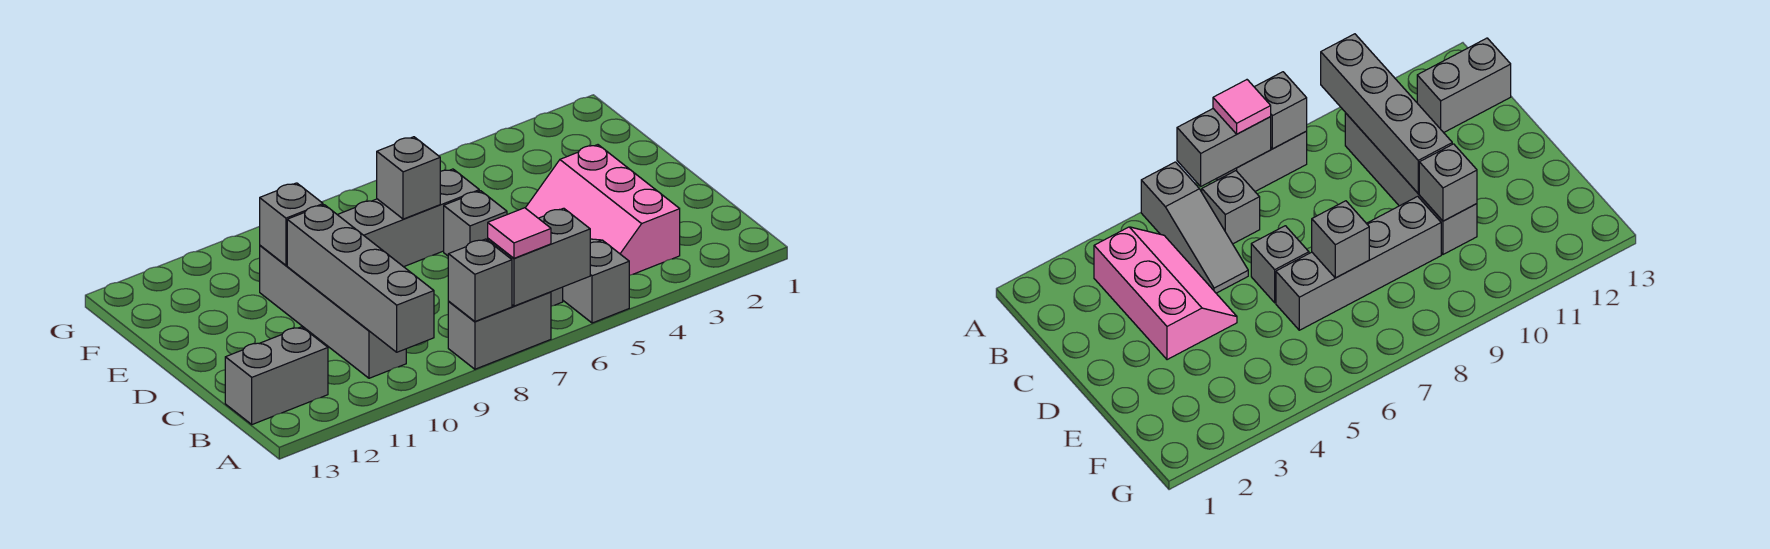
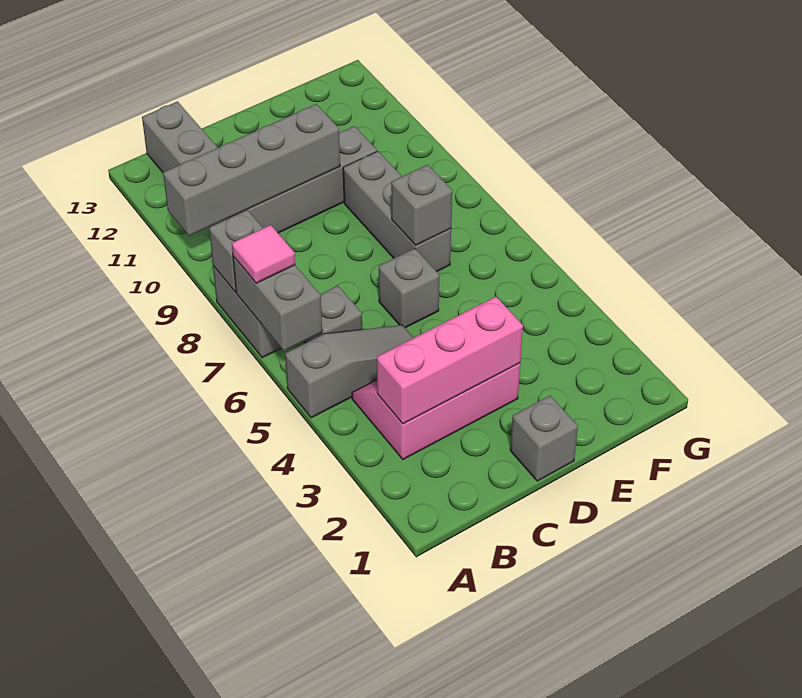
none -> pink brick B3:D3 level 2
grey brick E6:E9 level 1 -> grey brick E7:E9 level 1
grey brick E10 level 2 -> grey brick D1 level 1

